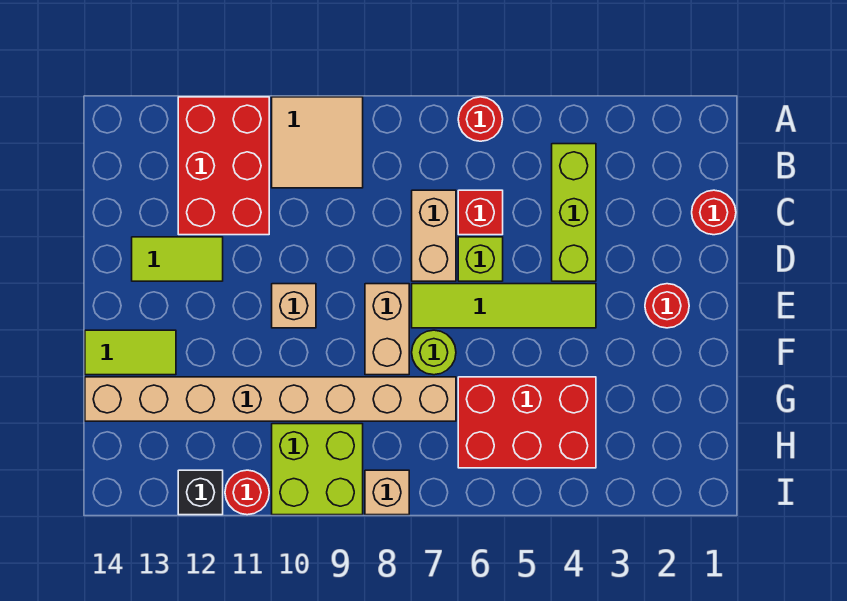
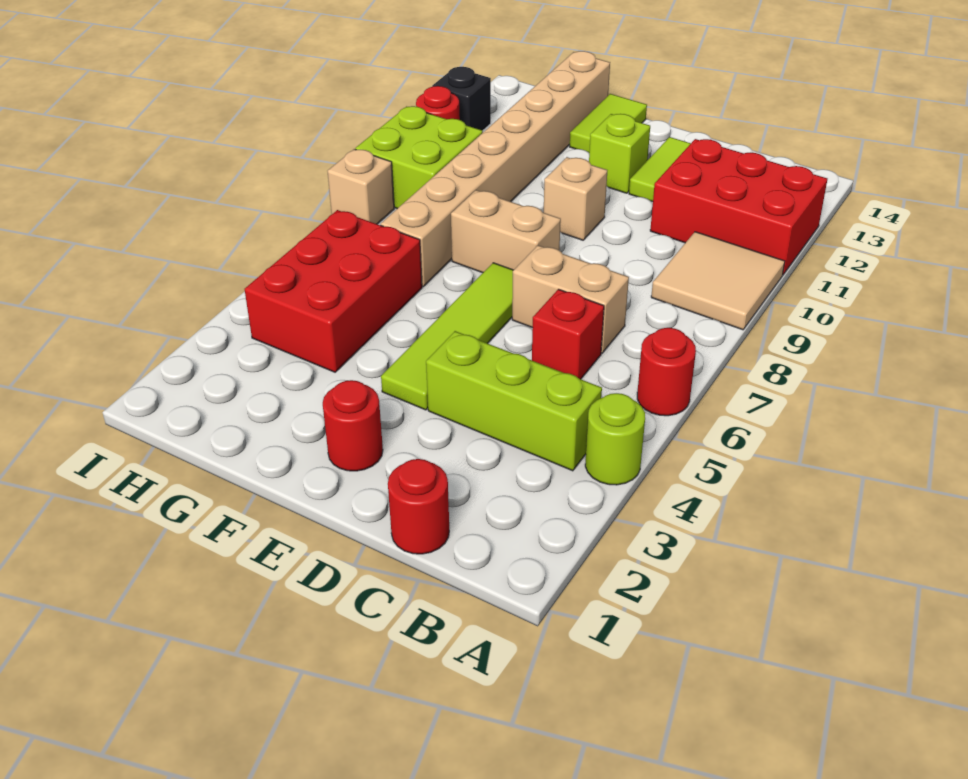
lime brick D6 level 1 -> lime brick E12 level 1
lime round brick F7 level 1 -> lime round brick A4 level 1

